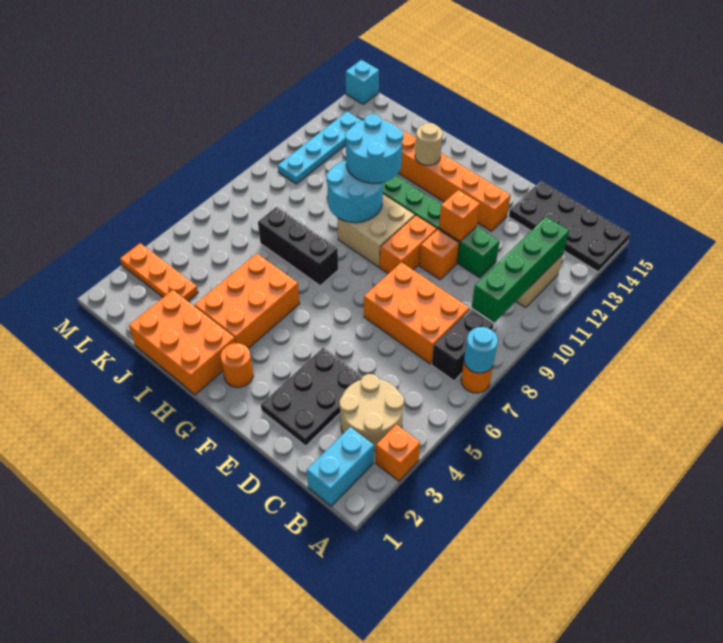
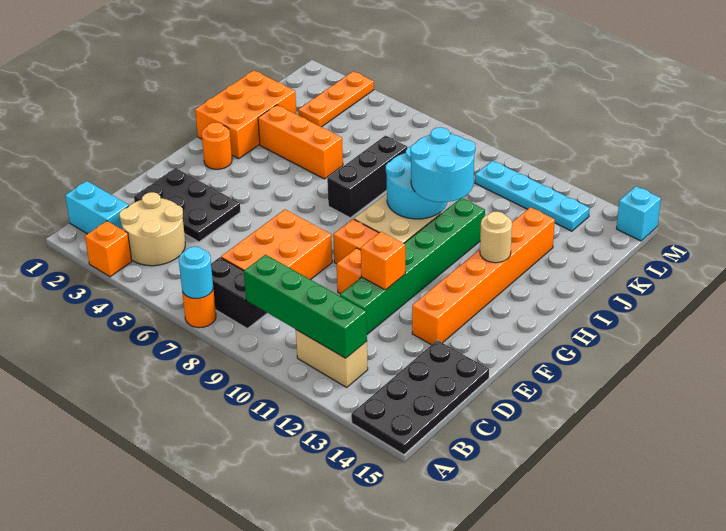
orange brick H3:I5 level 1 -> orange brick I3:I5 level 1

